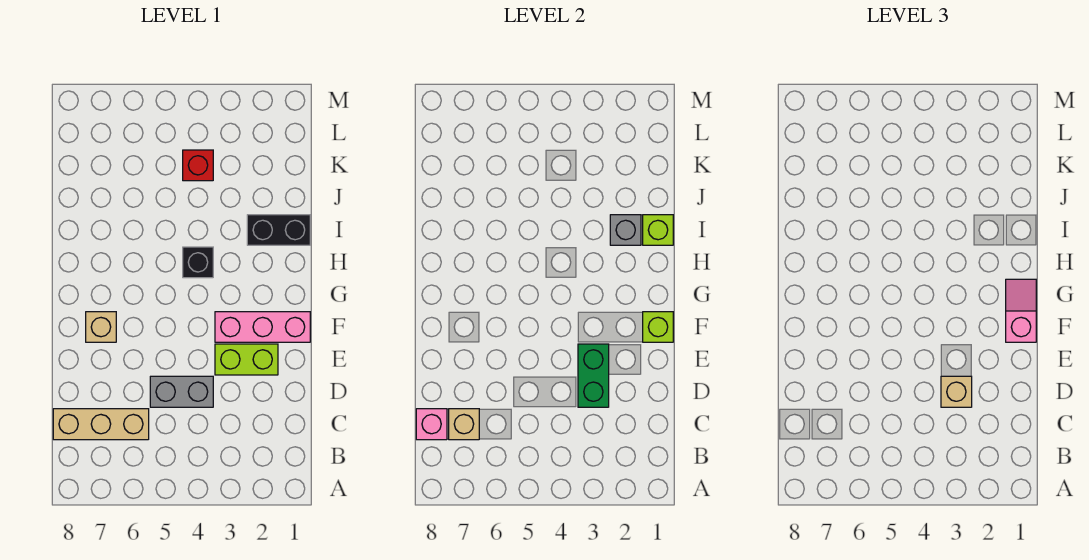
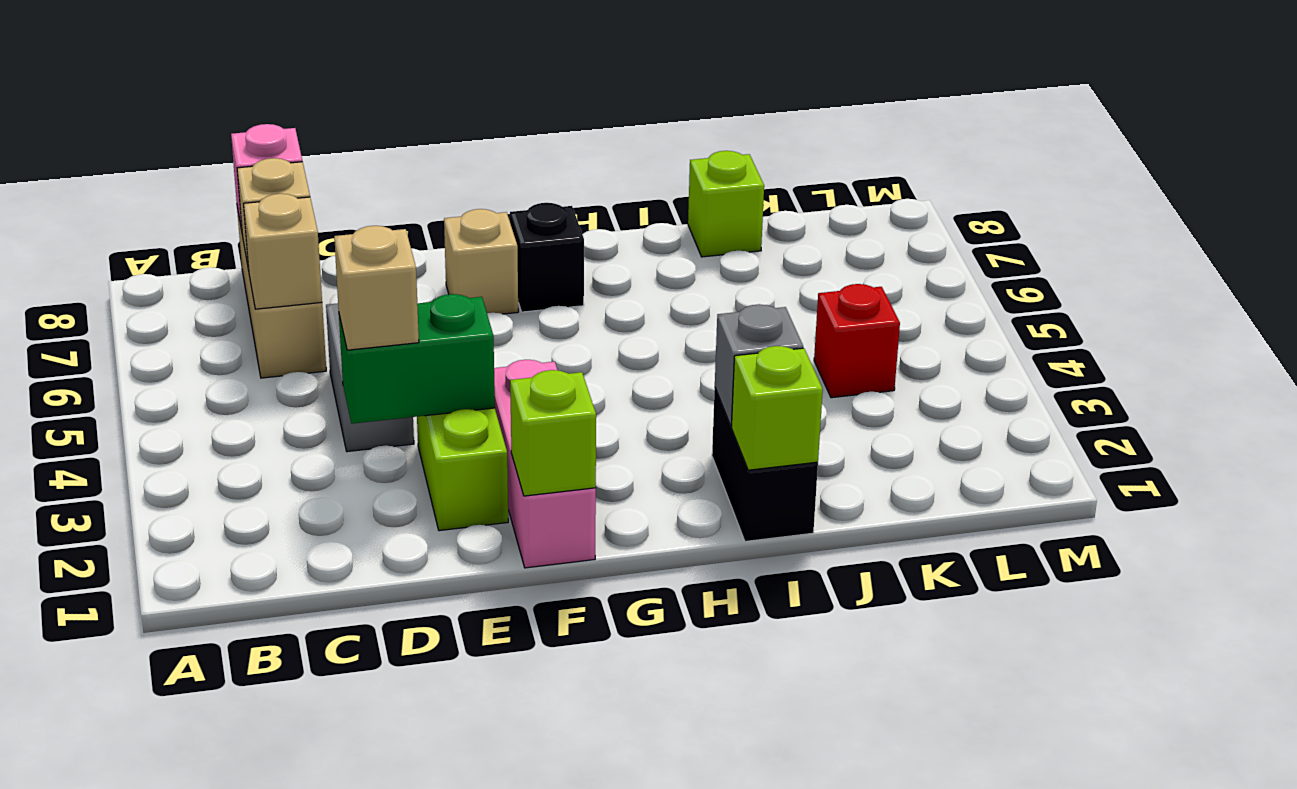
none -> tan brick C6 level 2
pink slope F1:G1 level 3 top F -> none
black brick H4 level 1 -> black brick G7 level 1
none -> lime brick J8 level 1

